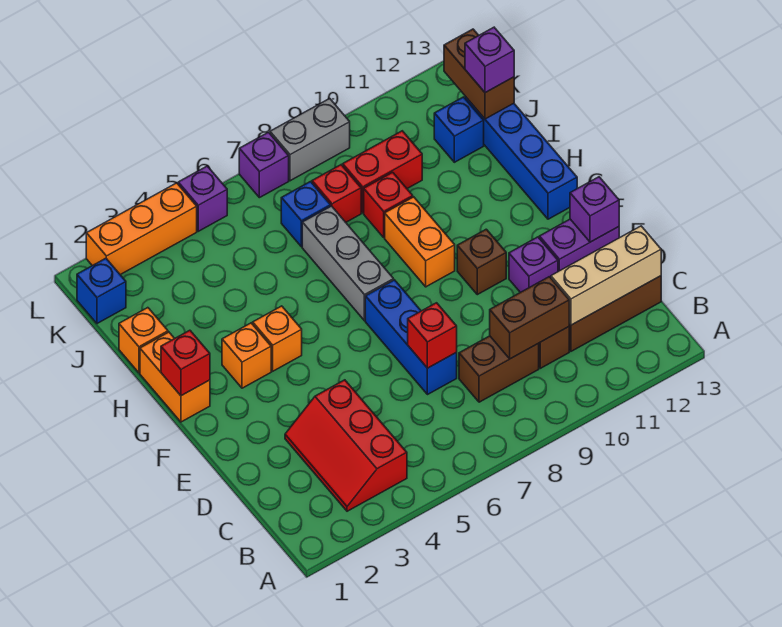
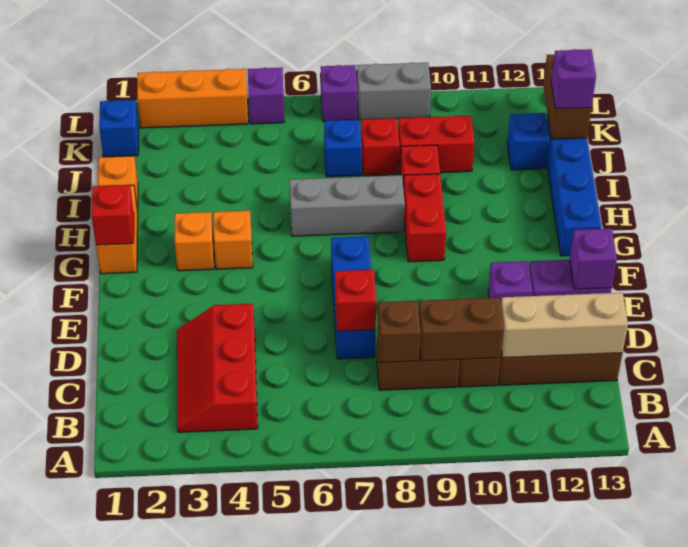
brown brick F10 level 1 -> brown brick C8 level 2
grey brick G7:I7 level 1 -> grey brick H6:H8 level 1
orange brick G9:H9 level 1 -> red brick G9:H9 level 1

